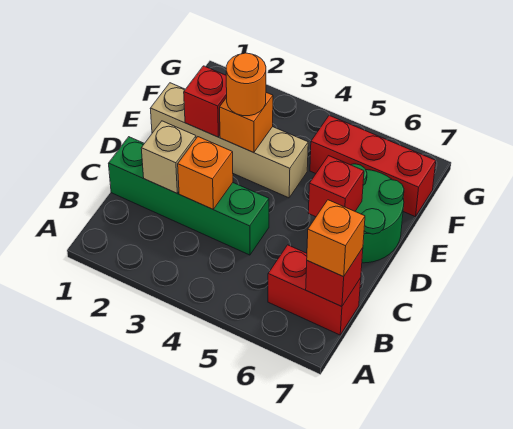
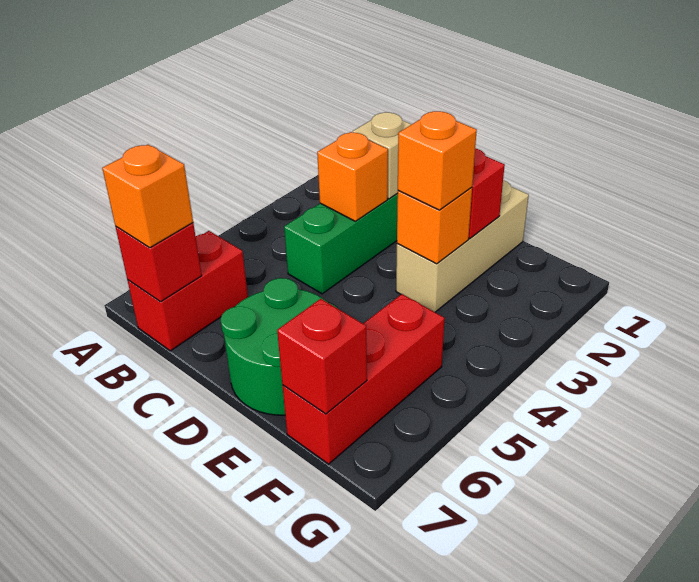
red brick D6 level 2 -> red brick F7 level 2
tan brick E1:E4 level 1 -> tan brick E1:E3 level 1
orange round brick E3 level 3 -> orange brick E3 level 3

